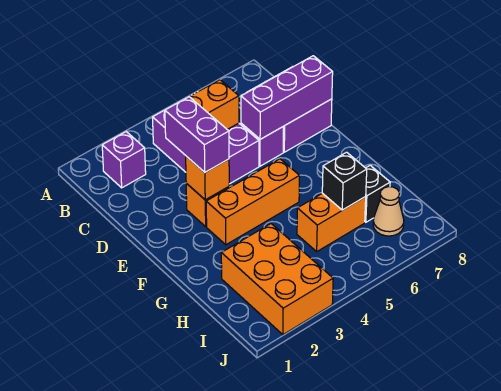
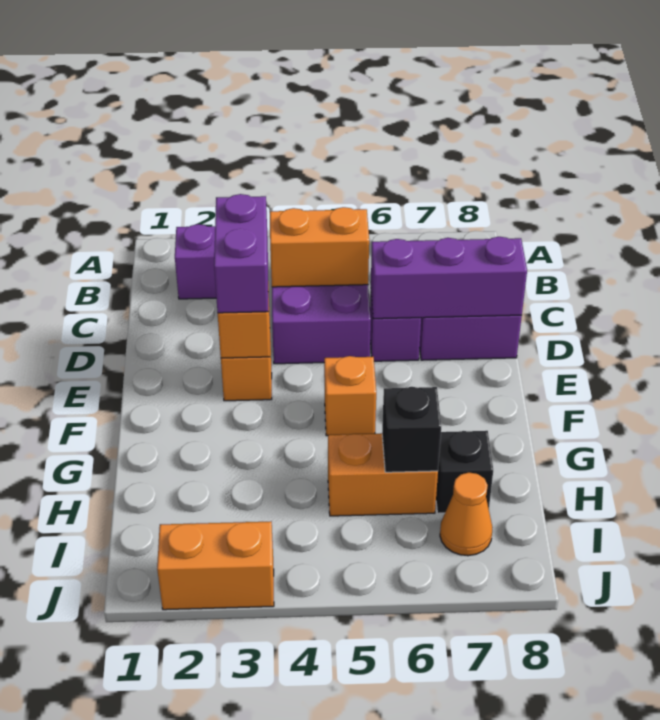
orange brick F3:F5 level 1 -> orange brick F5 level 1
orange brick H2:J3 level 1 -> orange brick J2:J3 level 1
tan cone I7 level 1 -> orange cone I7 level 1

